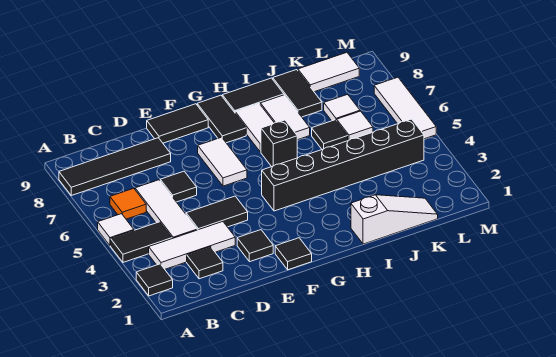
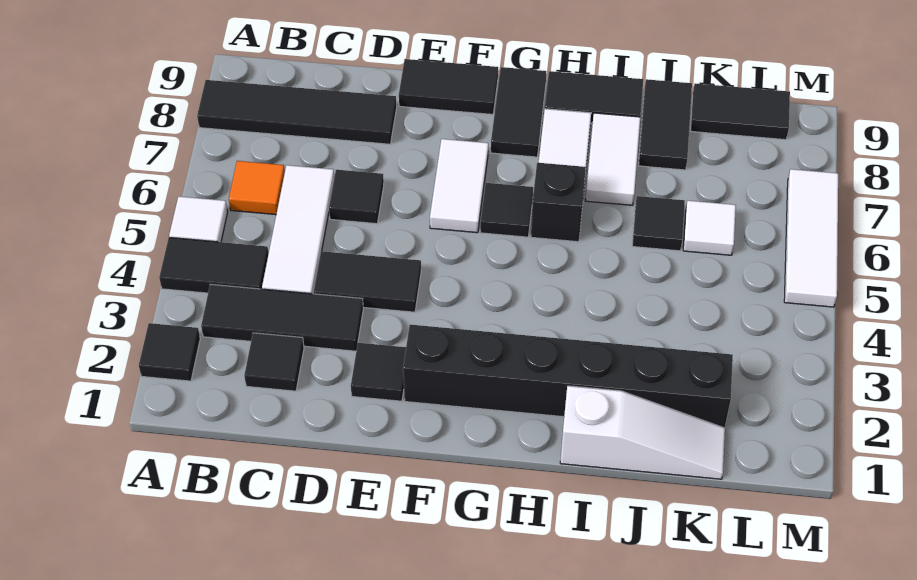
white tile B3:D3 level 1 -> black tile B3:D3 level 1
black tile F1 level 1 -> black tile G6 level 1
black brick G4:L4 level 1 -> black brick F2:K2 level 1
white tile K7 level 1 -> none
white tile K9:L9 level 1 -> black tile K9:L9 level 1

